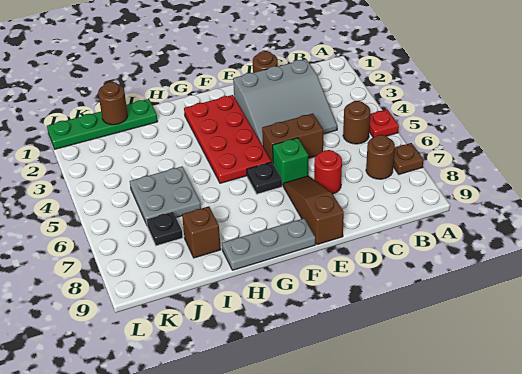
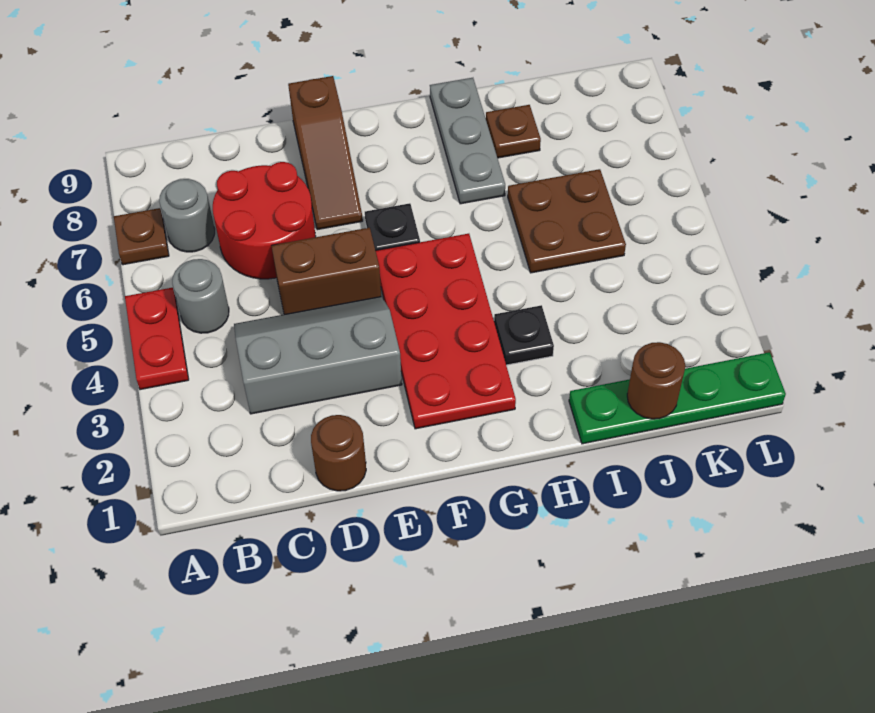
red plate A5 level 1 -> red plate A4:A5 level 1
brown round brick B5 level 1 -> grey round brick B5 level 1
brown round brick B7 level 1 -> grey round brick B7 level 1
grey slope C2:E4 level 1 top 2 -> grey slope C3:E4 level 1 top 3
red round brick D7 level 1 -> red round brick C6:D7 level 1
green brick E6 level 1 -> none
grey plate F9:H9 level 1 -> grey plate H7:H9 level 1
grey plate I5:J6 level 1 -> brown plate I5:J6 level 1
brown brick I8 level 1 -> brown plate I8 level 1
black plate J7 level 1 -> black plate H3 level 1

